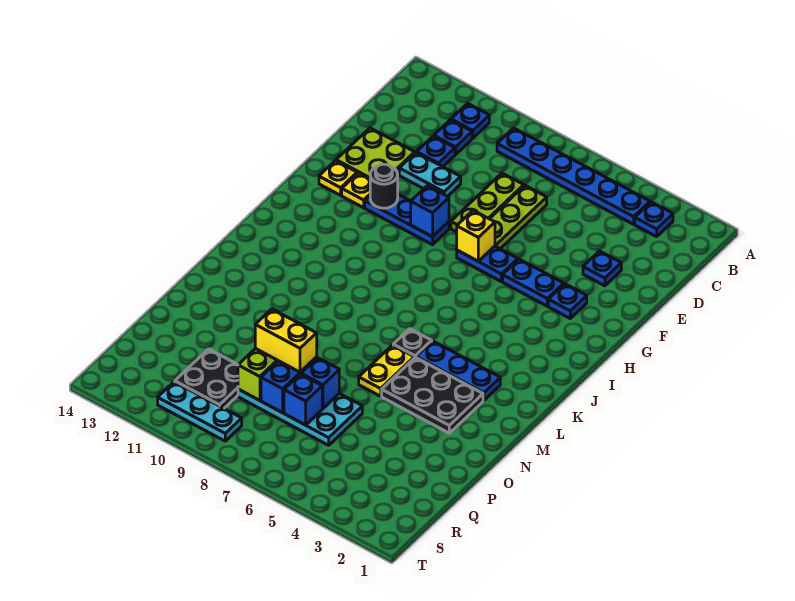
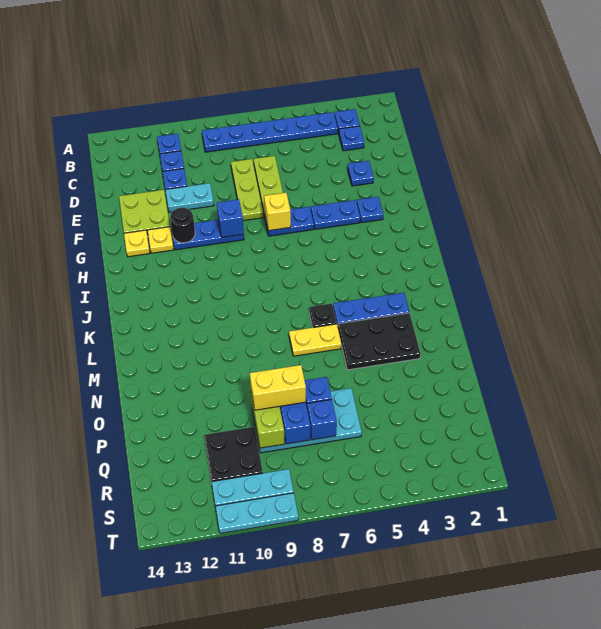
none -> blue plate C3 level 1
yellow plate M6:N6 level 1 -> yellow plate M6:M7 level 1
none -> cyan plate T9:T11 level 1

